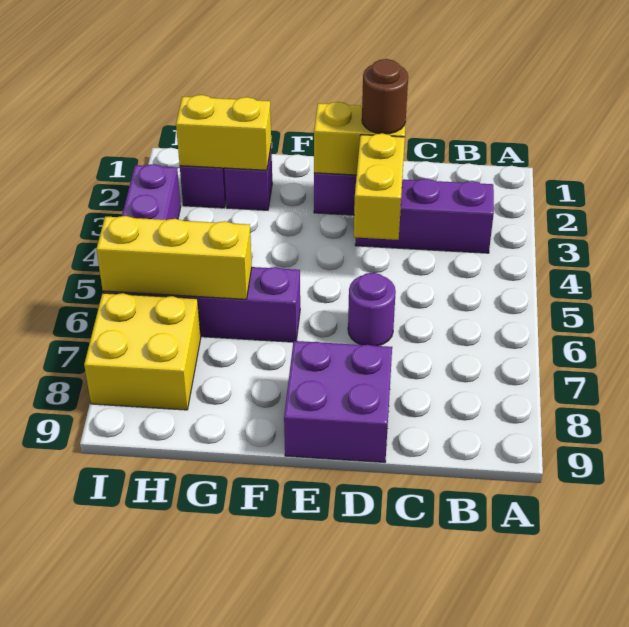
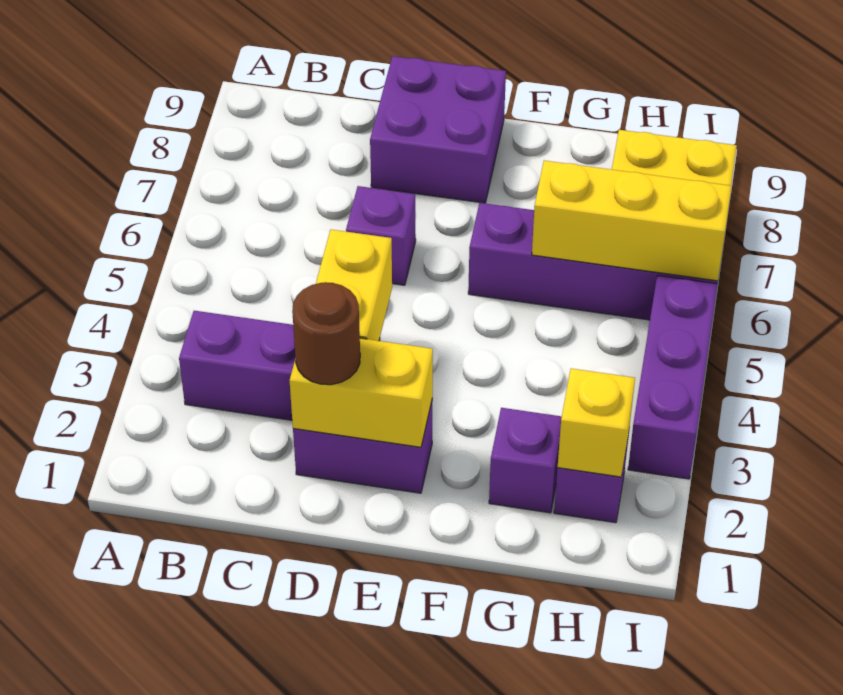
purple round brick D6 level 1 -> purple brick D6 level 1
yellow brick G2:H2 level 2 -> yellow brick H2 level 2

